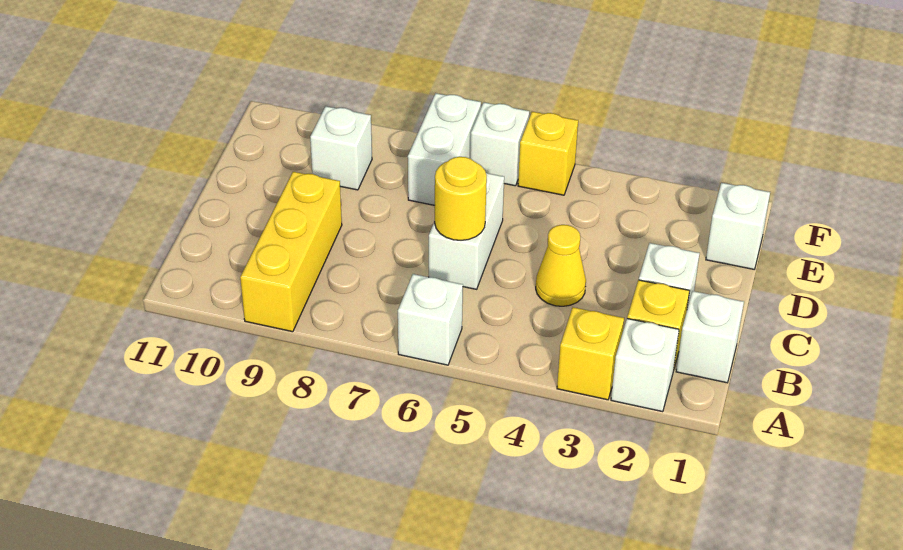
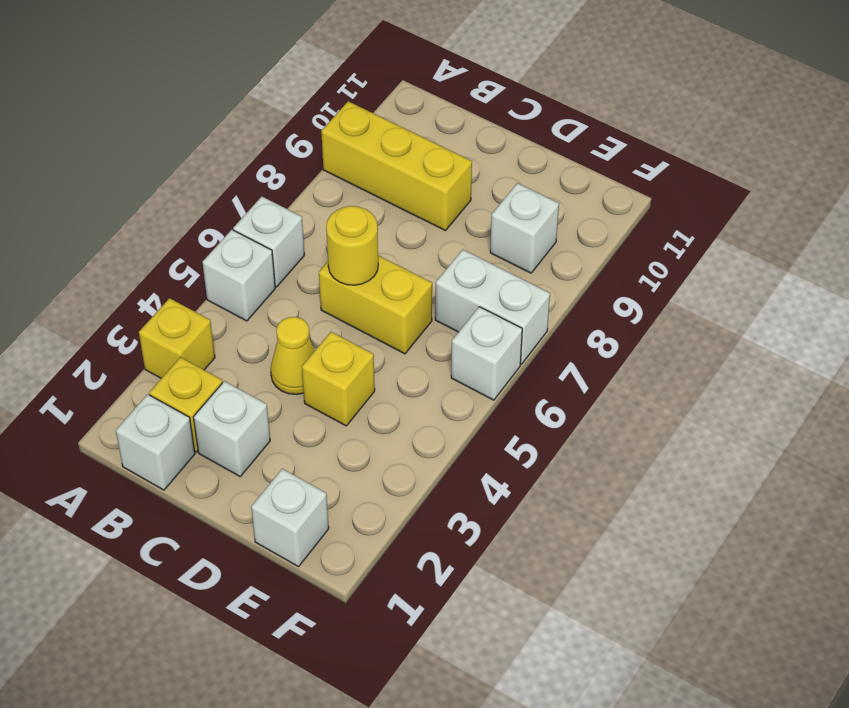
white brick A2 level 1 -> white brick A5 level 1
white brick C6:D6 level 1 -> yellow brick C6:D6 level 1
yellow brick F5 level 1 -> yellow brick D4 level 1

